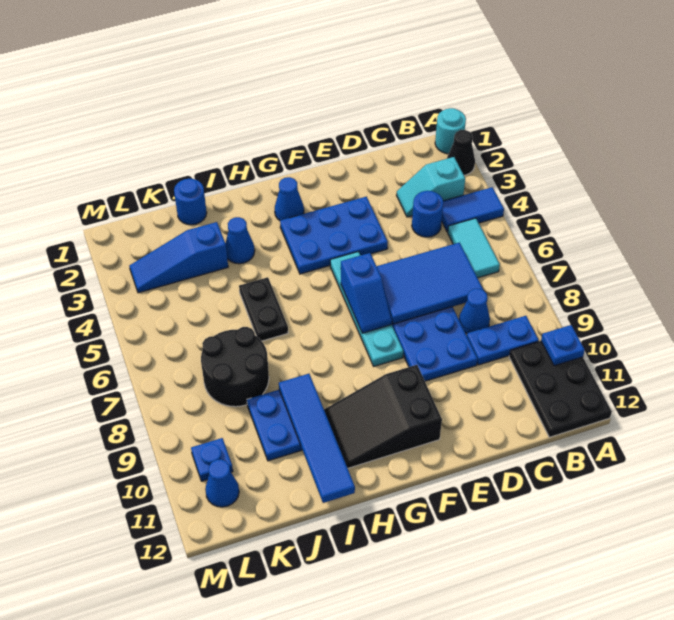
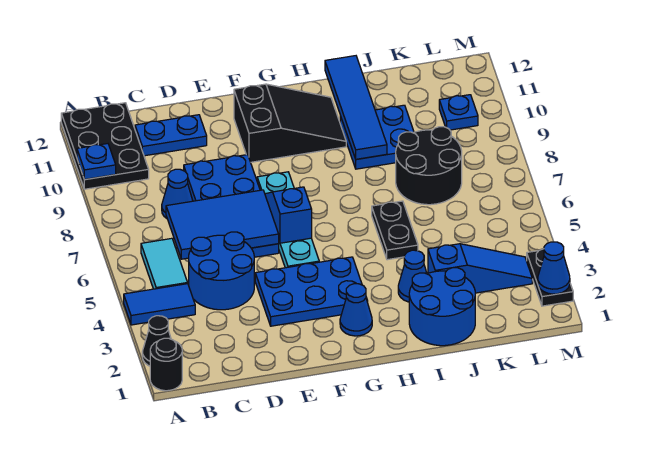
cyan round brick A1 level 1 -> black round brick A1 level 1
cyan slope B3:C3 level 1 top B -> none
blue plate B9:C9 level 1 -> blue plate C11:D11 level 1
blue round brick C4 level 1 -> blue round brick C4:D5 level 1
blue round brick J1 level 1 -> blue round brick I1:J2 level 1
blue cone L11 level 1 -> blue cone M2 level 2
none -> black plate M2:M3 level 1

